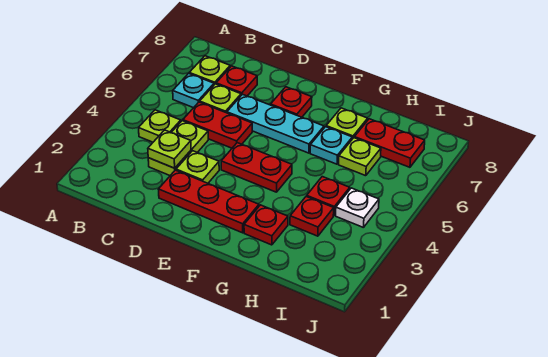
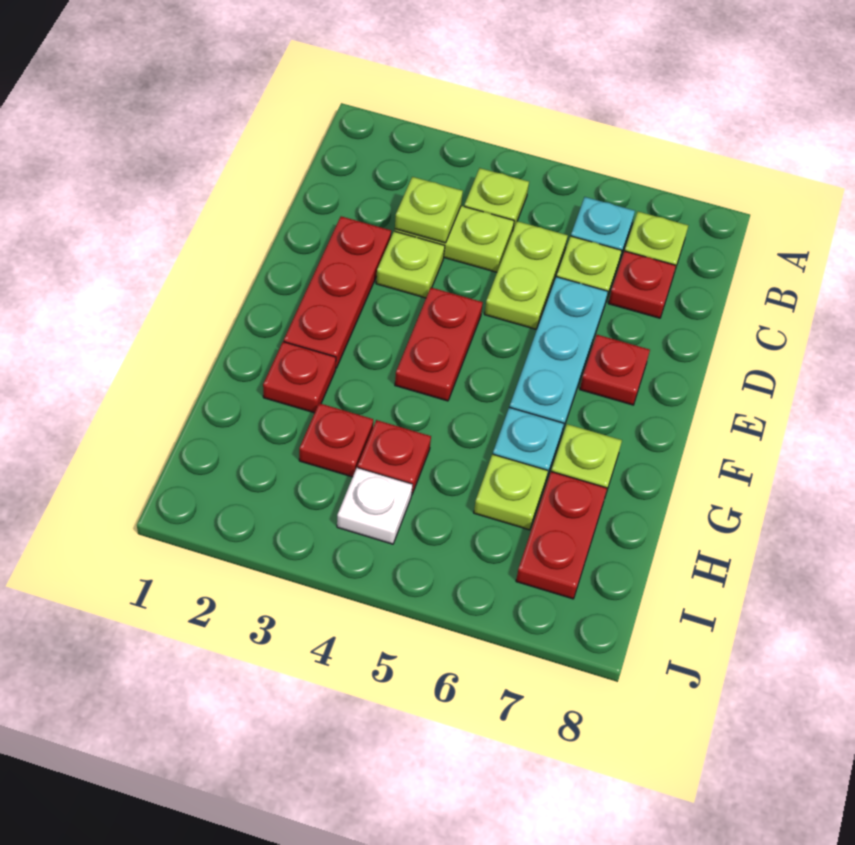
red plate C5:D5 level 1 -> lime plate C5:D5 level 1

